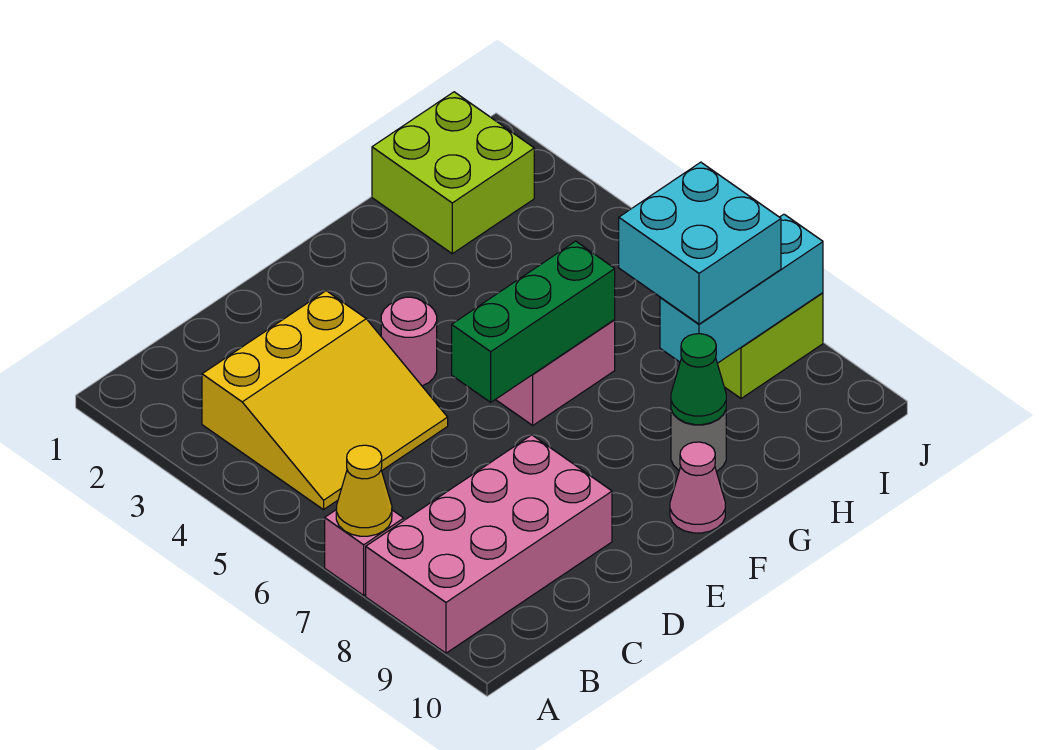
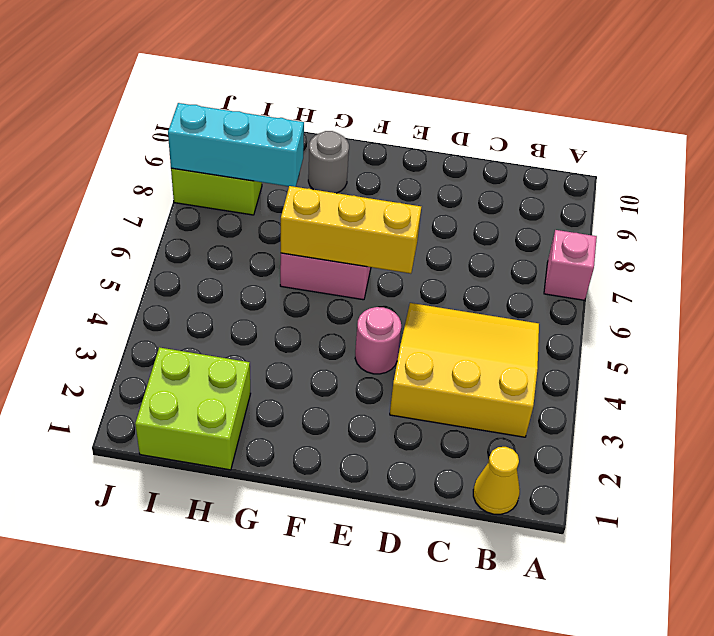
yellow cone A7 level 2 -> yellow cone B1 level 1
pink brick A8:D9 level 1 -> none
green brick E6:G6 level 2 -> yellow brick E6:G6 level 2
pink cone F10 level 1 -> none
green cone G9 level 2 -> none
cyan brick H7:I8 level 3 -> none

